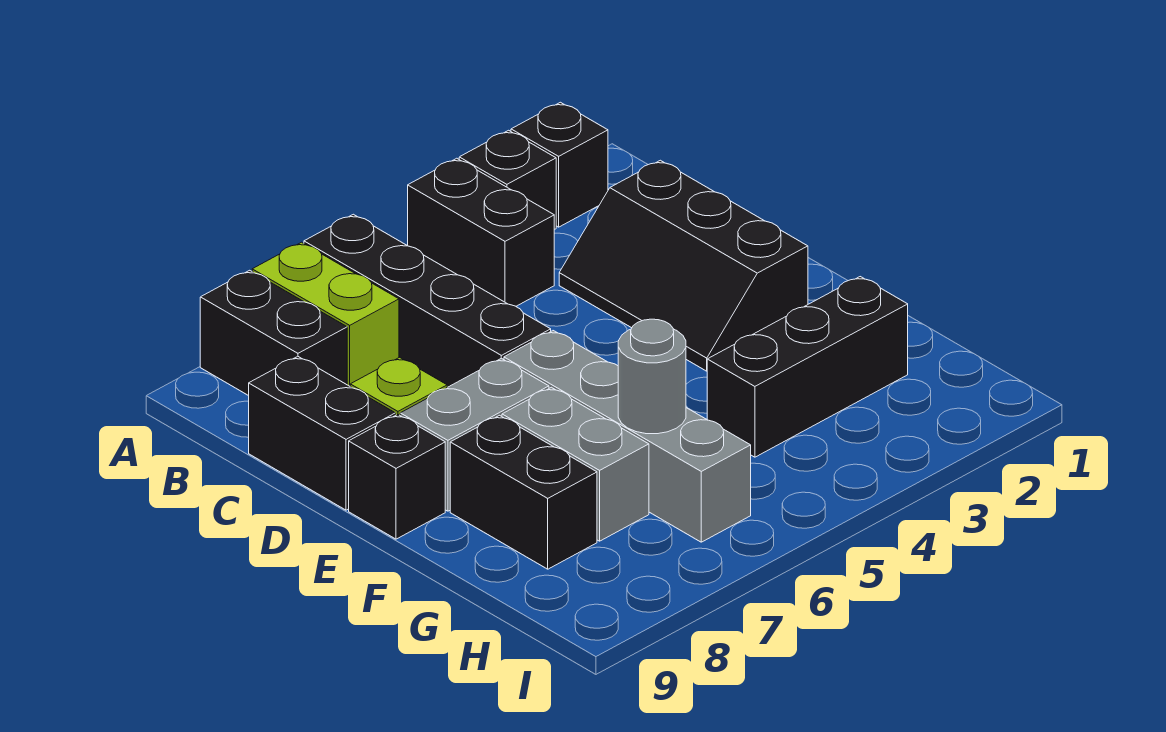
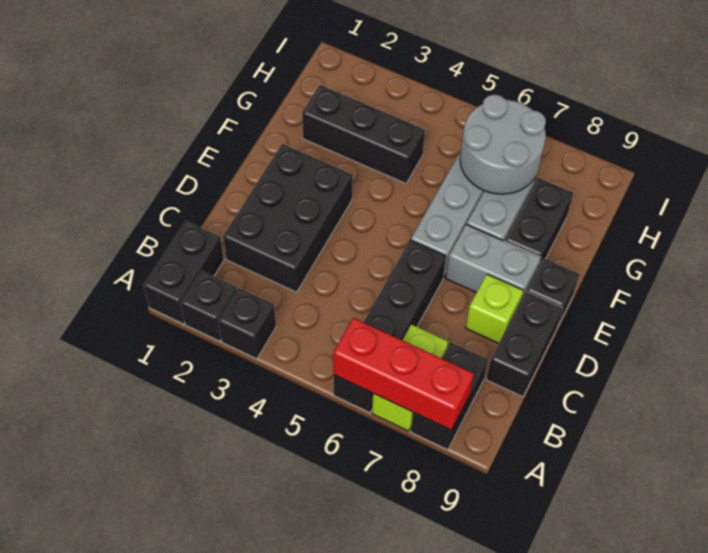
black brick A4:B4 level 1 -> black brick A1:B1 level 1
none -> red brick A6:A8 level 2
black slope C2:E3 level 1 top 2 -> black brick C2:E3 level 1
grey round brick G6 level 2 -> grey round brick G6:H7 level 2

